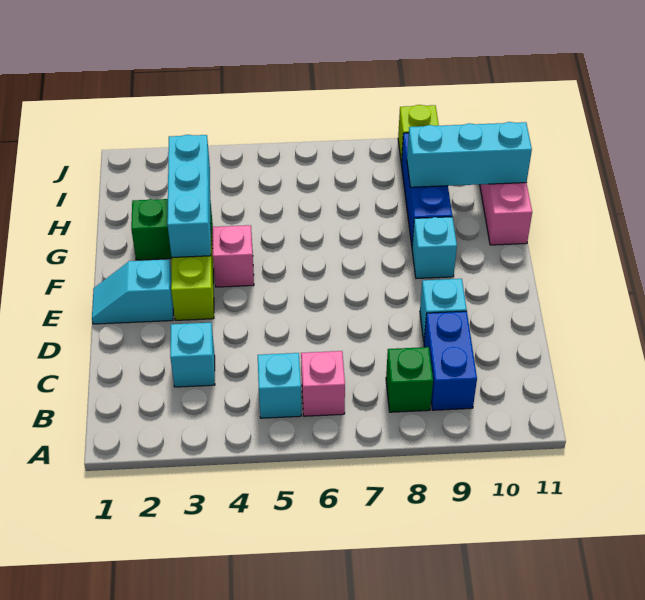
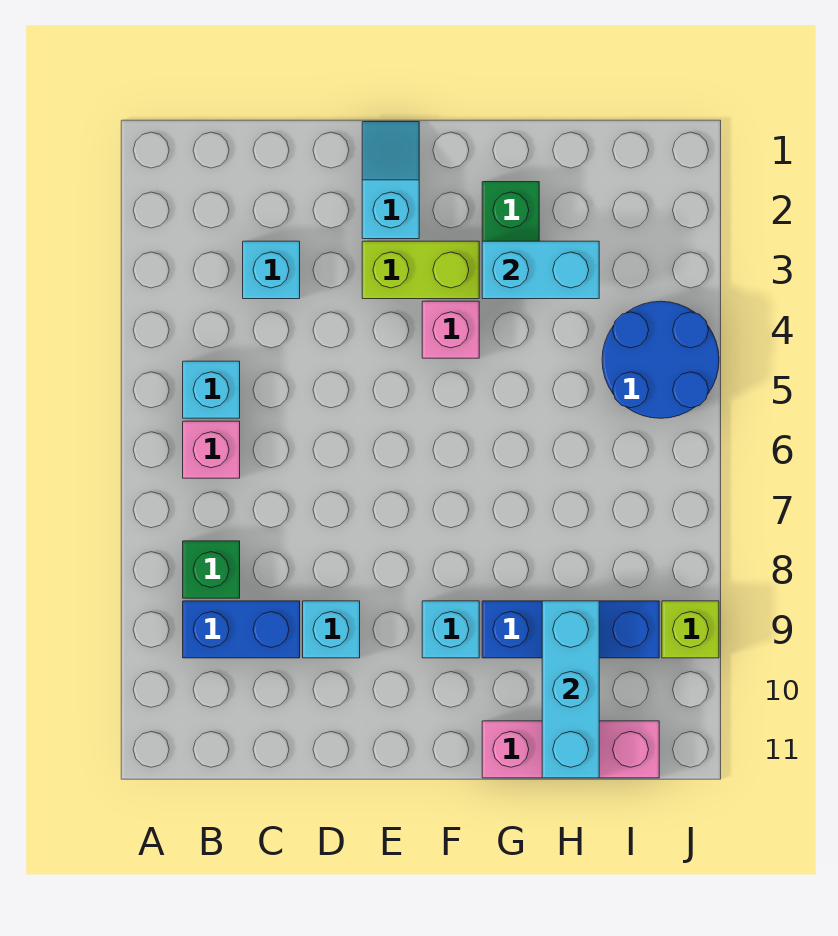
cyan brick F3:H3 level 2 -> cyan brick G3:H3 level 2
none -> blue round brick I4:J5 level 1

